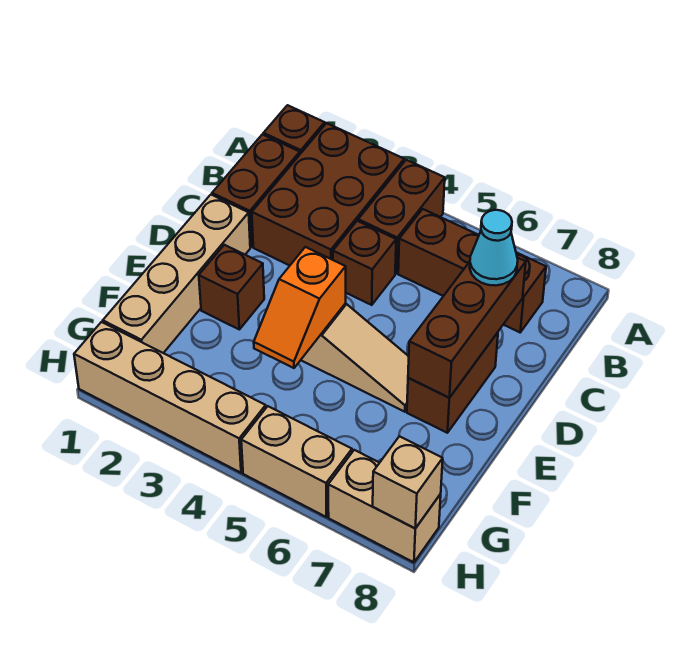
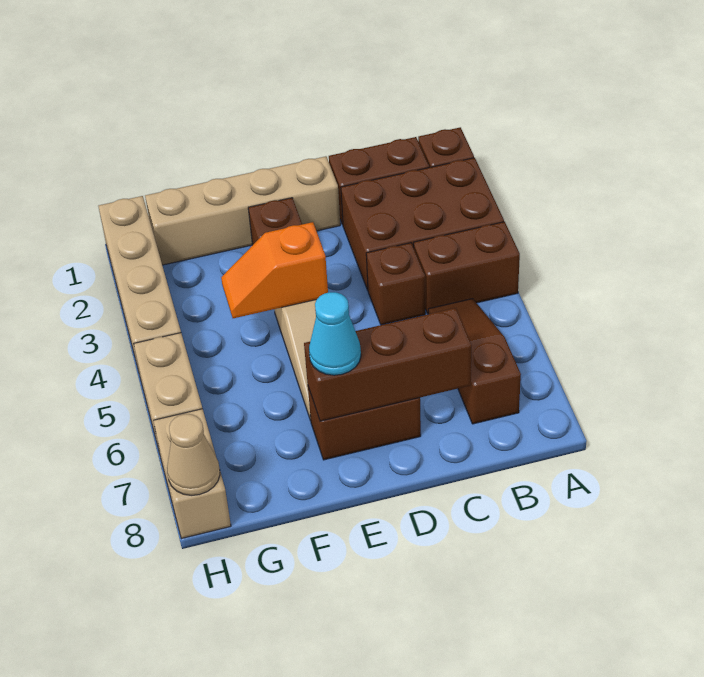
brown brick B5:B7 level 1 -> brown slope B5:B7 level 1 top 7
cyan cone C7 level 3 -> cyan cone E7 level 3
tan brick H8 level 2 -> tan cone H8 level 2

